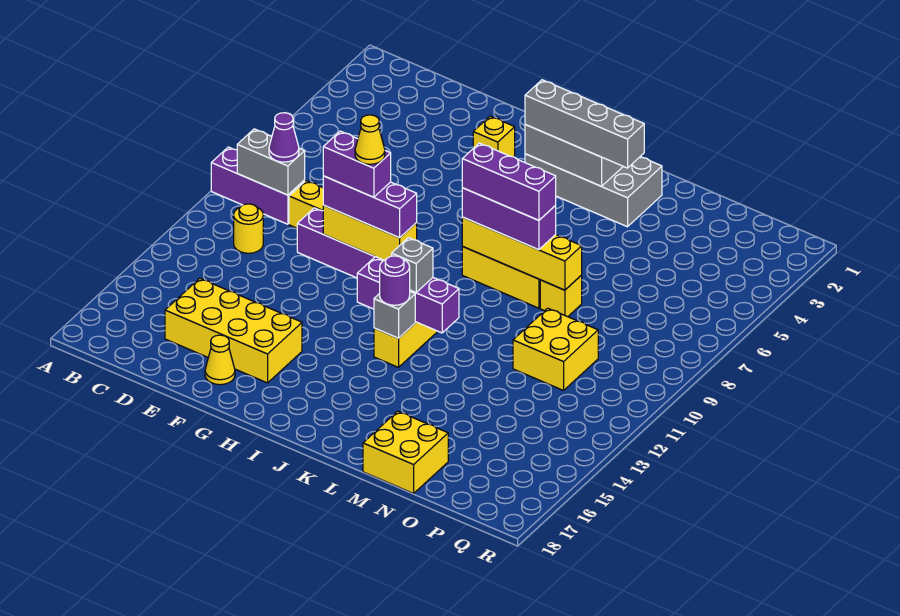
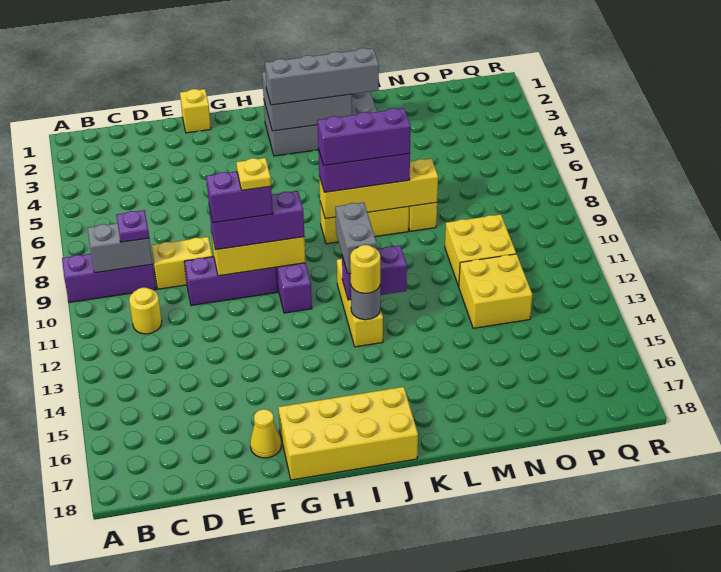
purple cone C9 level 3 -> purple plate C9 level 3
yellow brick D15:G16 level 1 -> yellow brick G17:J18 level 1
yellow brick G3 level 1 -> yellow brick F1 level 1
yellow cone G10 level 5 -> yellow plate G10 level 5
grey brick J12 level 3 -> grey brick J11:J12 level 3
grey brick J13 level 2 -> grey round brick J13 level 2
purple round brick J13 level 3 -> yellow round brick J13 level 3
yellow brick M17:N18 level 1 -> yellow brick N12:O13 level 1

